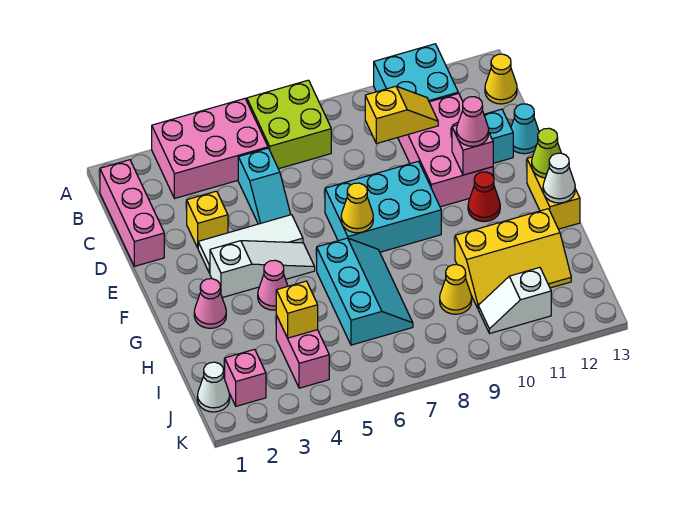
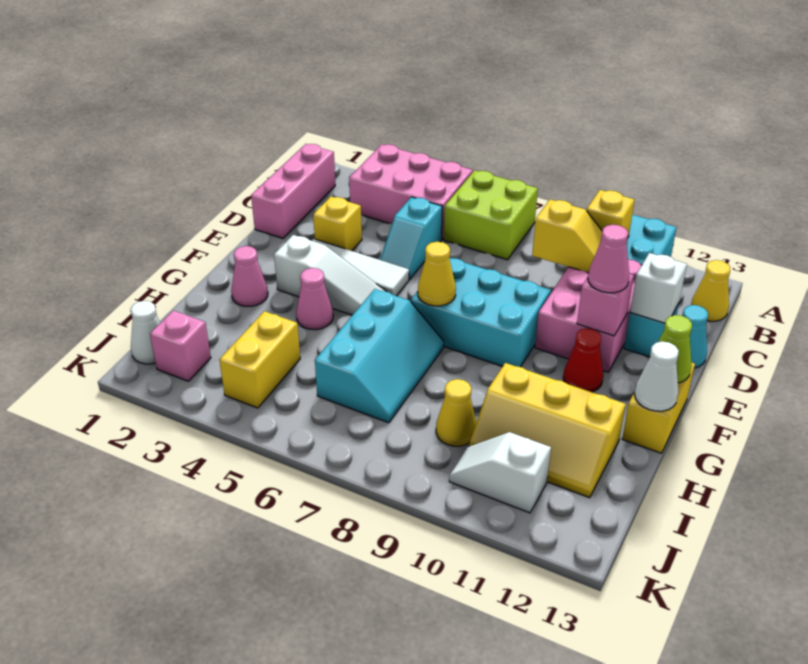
none -> white brick D12 level 2
pink brick I4:J4 level 1 -> yellow brick I4:J4 level 1
yellow brick I4 level 2 -> yellow brick B10 level 2

